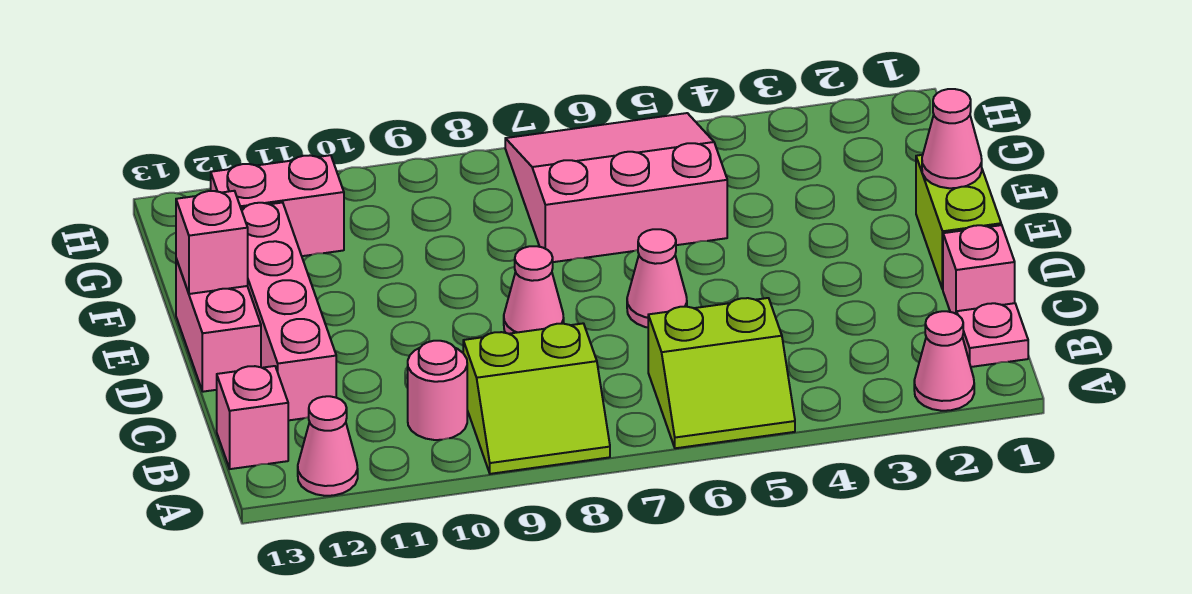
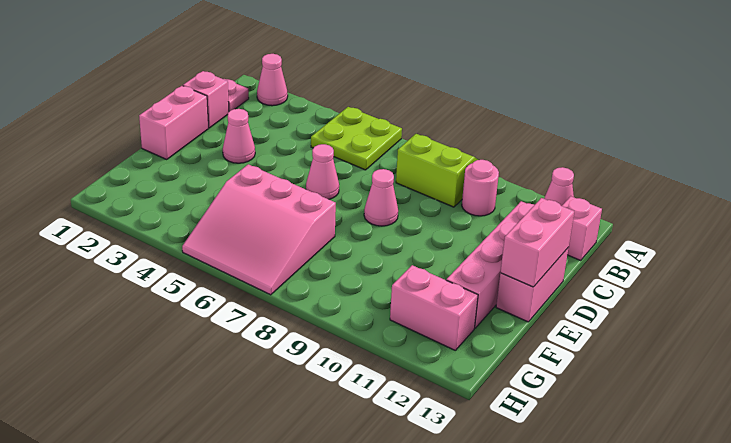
lime slope A5:B6 level 1 top B -> lime plate A5:B6 level 1
lime brick D1:E1 level 1 -> pink brick D1:E1 level 1
pink cone E1 level 2 -> pink cone D3 level 1
pink brick E13 level 2 -> pink brick D13:E13 level 2

